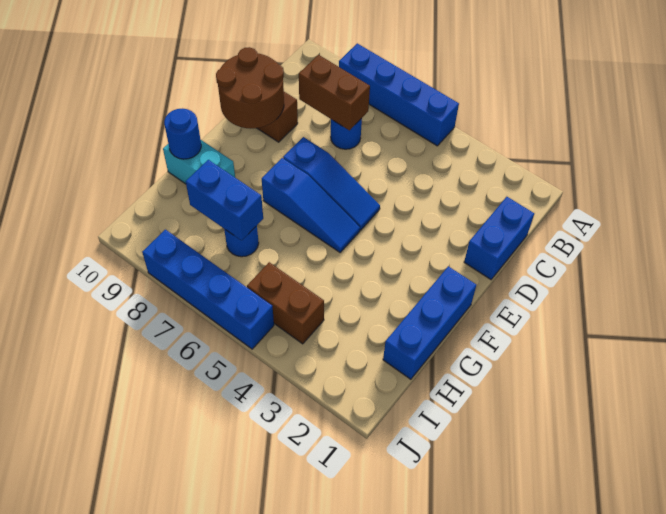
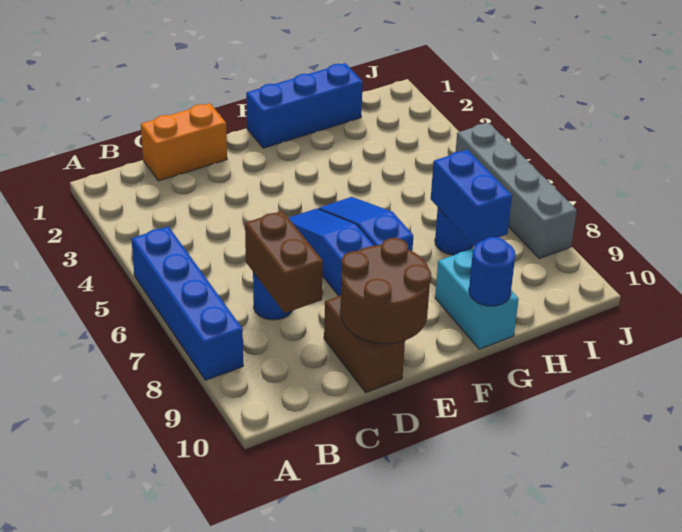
blue brick C1:D1 level 1 -> orange brick C1:D1 level 1
brown brick I4:I5 level 1 -> none
blue brick J5:J8 level 1 -> grey brick J5:J8 level 1

